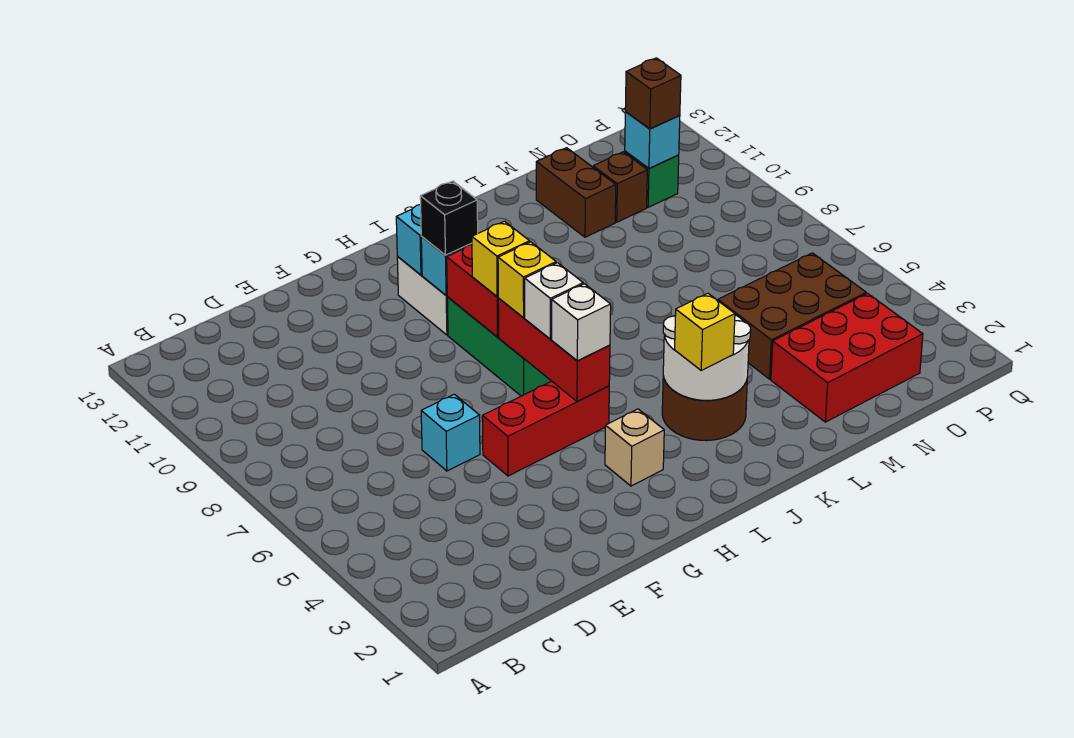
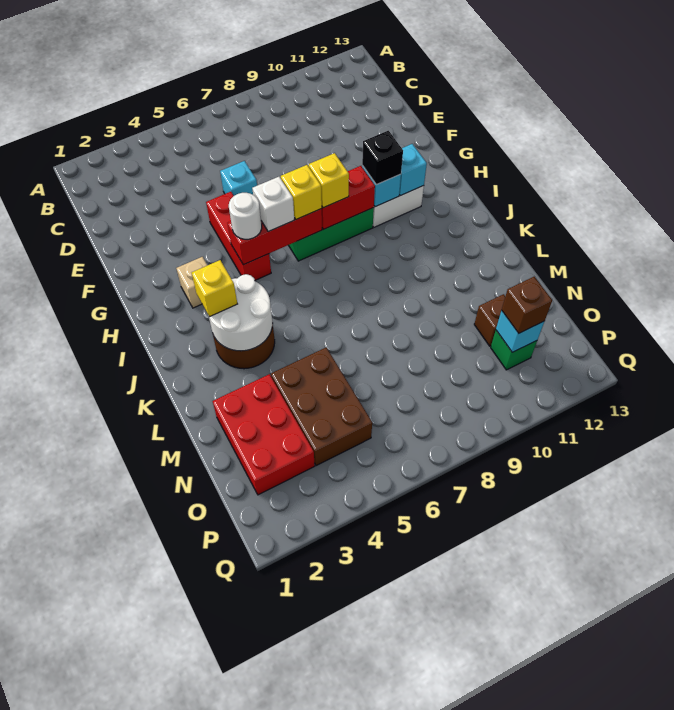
white brick H5 level 3 -> white round brick H5 level 3
brown brick M11:M12 level 1 -> none

